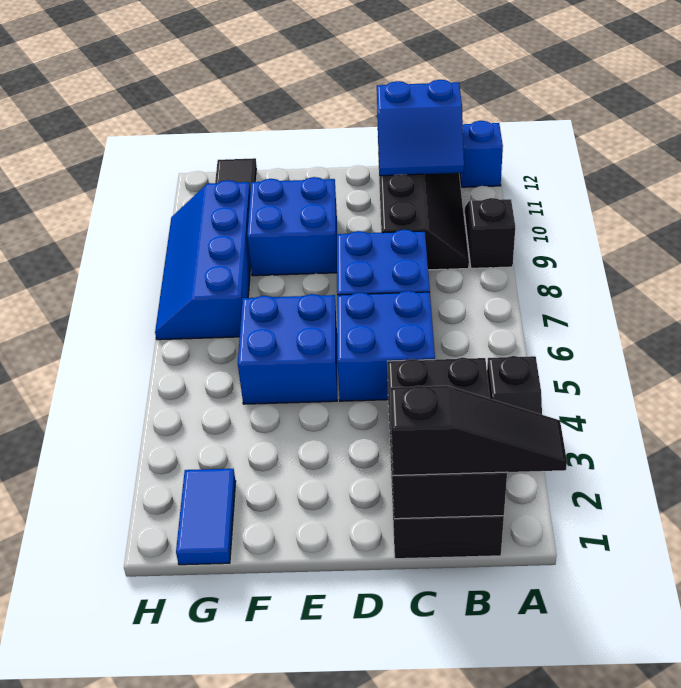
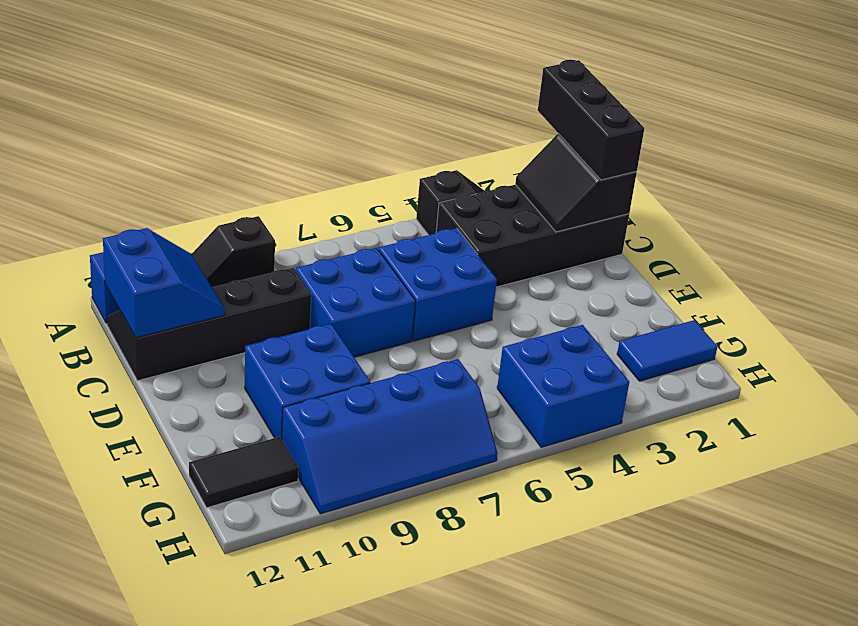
black slope A1:C1 level 3 top C -> black brick A1:C1 level 3
blue brick E5:F6 level 1 -> blue brick G4:H5 level 1

